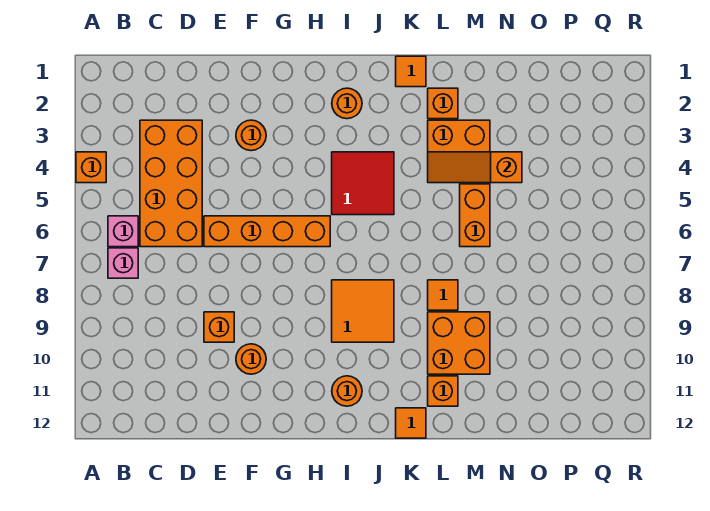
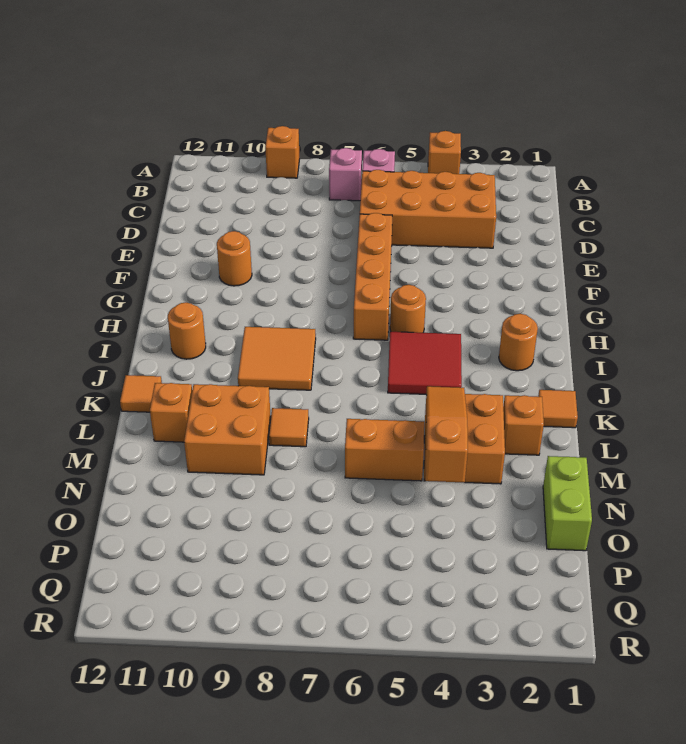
orange brick E9 level 1 -> orange brick A9 level 1
orange round brick F3 level 1 -> orange round brick H5 level 1
none -> lime brick N1:O1 level 1

